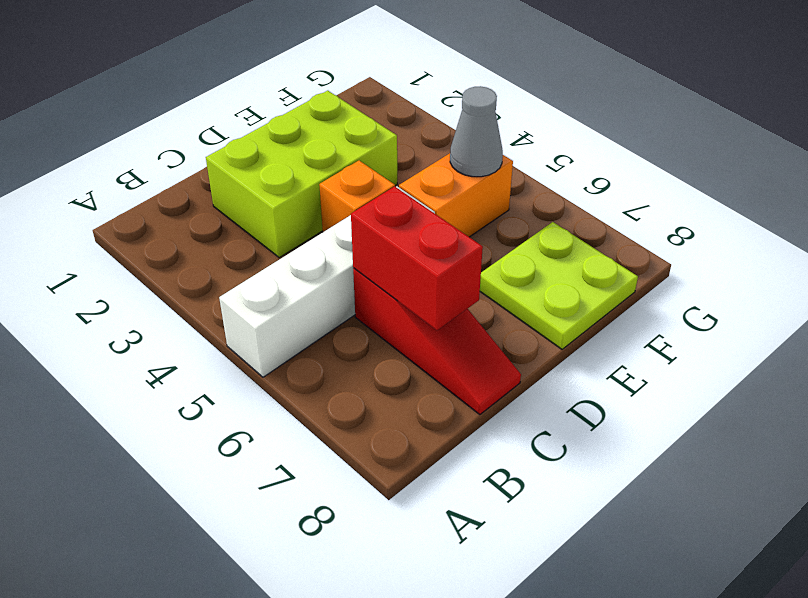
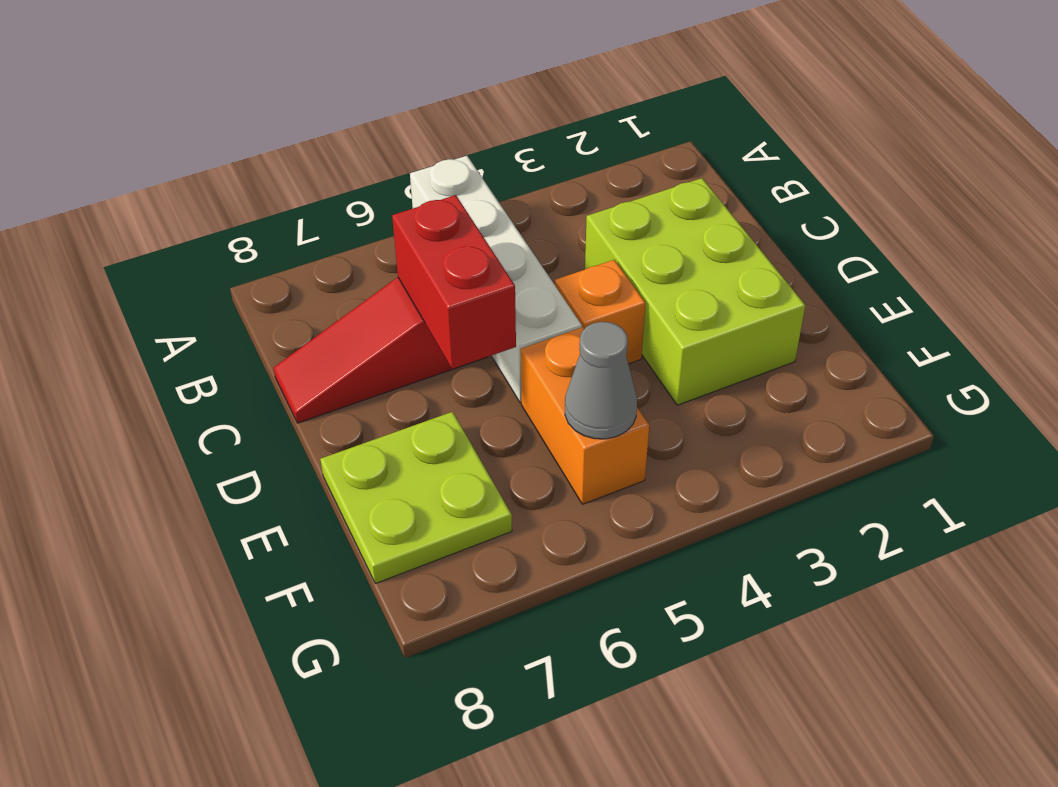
red brick C6:C7 level 2 -> red brick C6:D6 level 2

